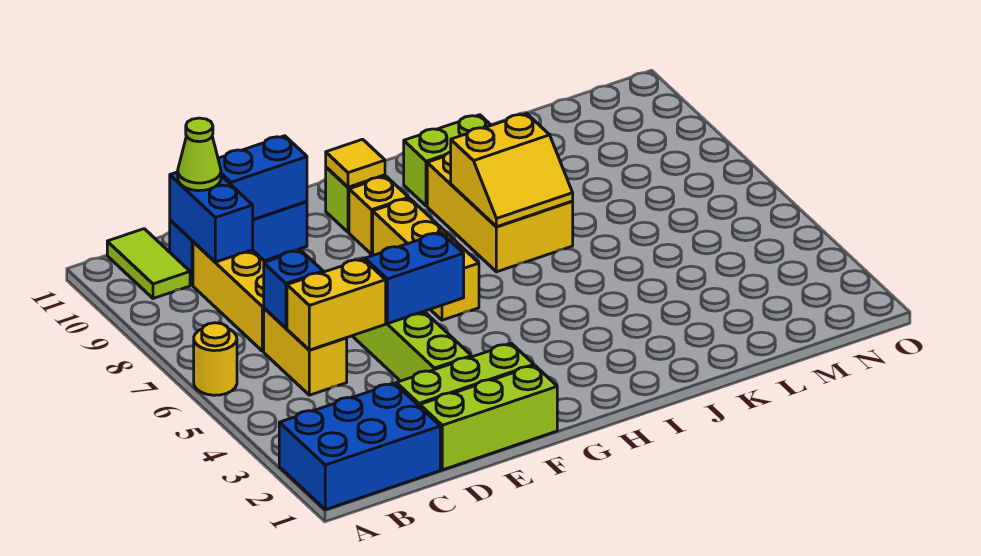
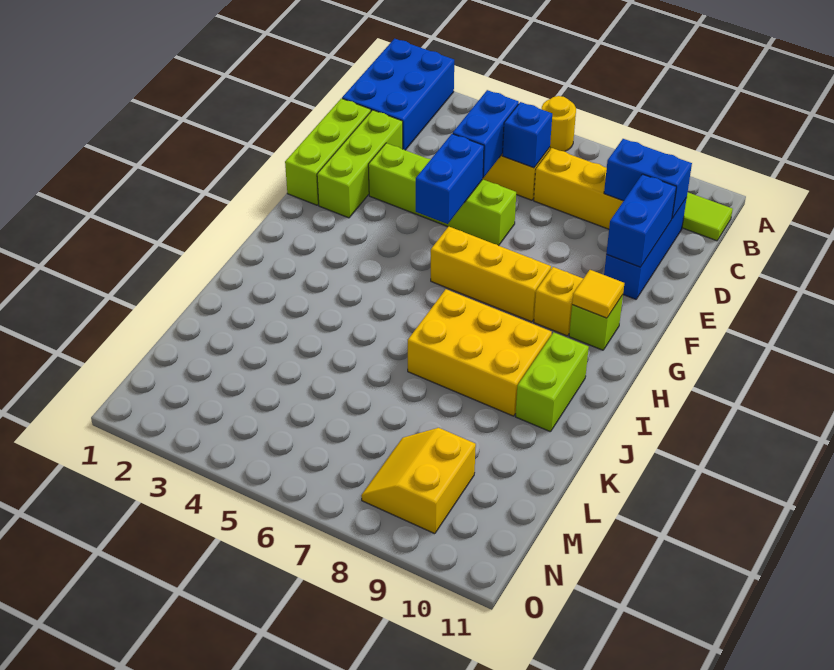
yellow brick C5:D5 level 2 -> blue brick C5:D5 level 2
lime cone C10 level 3 -> none
yellow slope I7:J8 level 2 top 8 -> yellow slope M8:N9 level 1 top 9

